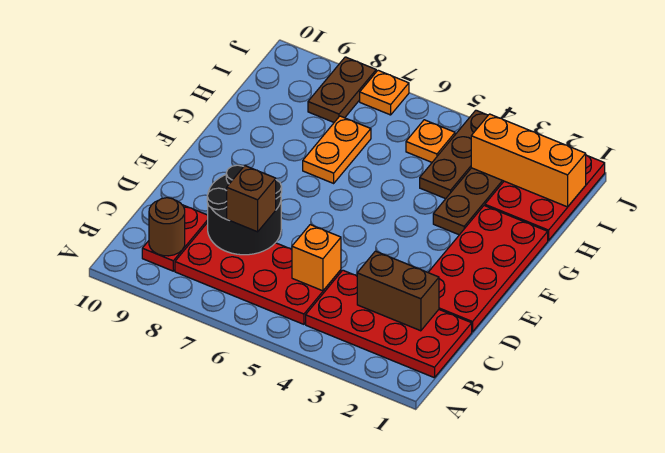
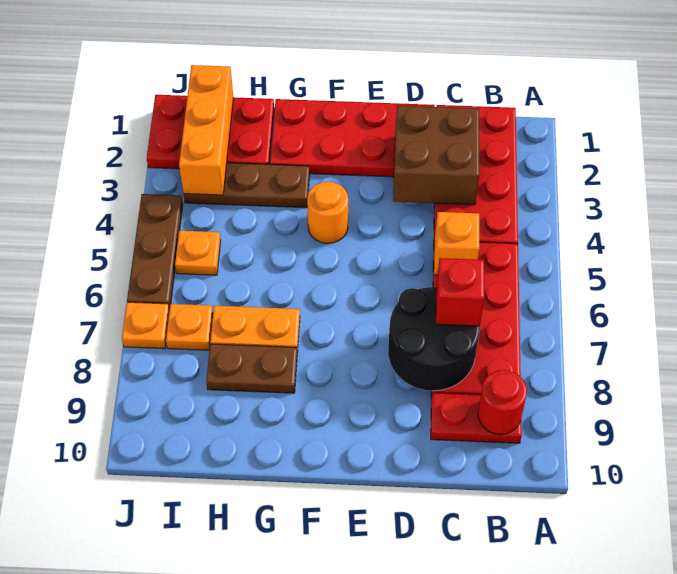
brown round brick B9 level 2 -> red round brick B9 level 2
brown brick C2:C3 level 2 -> brown brick C2:D3 level 2
brown brick C7 level 3 -> red brick C7 level 3
none -> orange round brick F4 level 1
brown plate H4:J4 level 1 -> brown plate J4:J6 level 1
none -> orange plate I7 level 1
brown plate I8:J8 level 1 -> brown plate G8:H8 level 1

